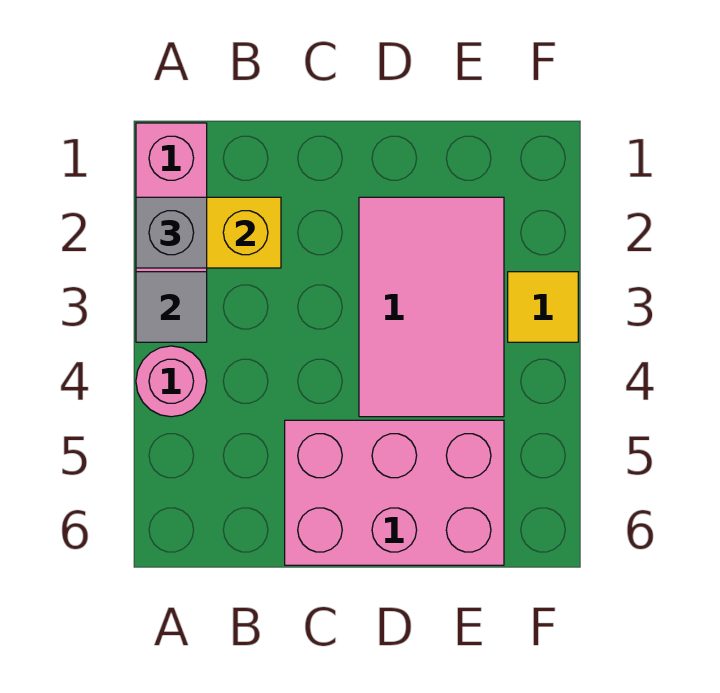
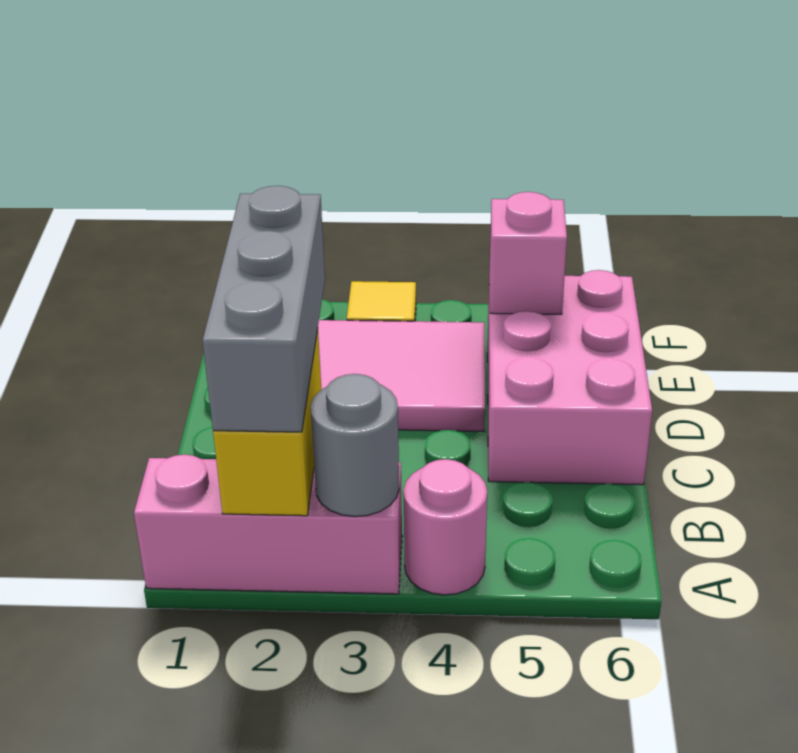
grey brick A2 level 3 -> grey brick A2:C2 level 3
grey tile A3 level 2 -> grey round brick A3 level 2
none -> pink brick E5 level 2

